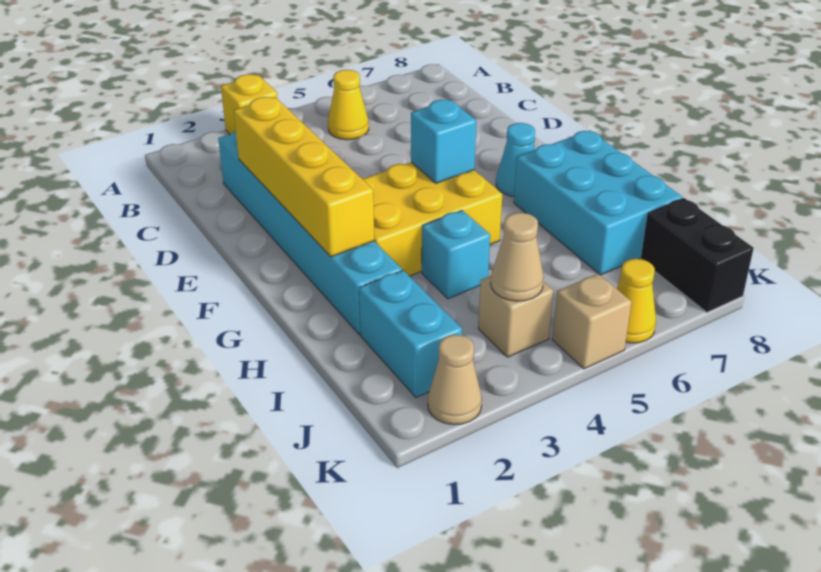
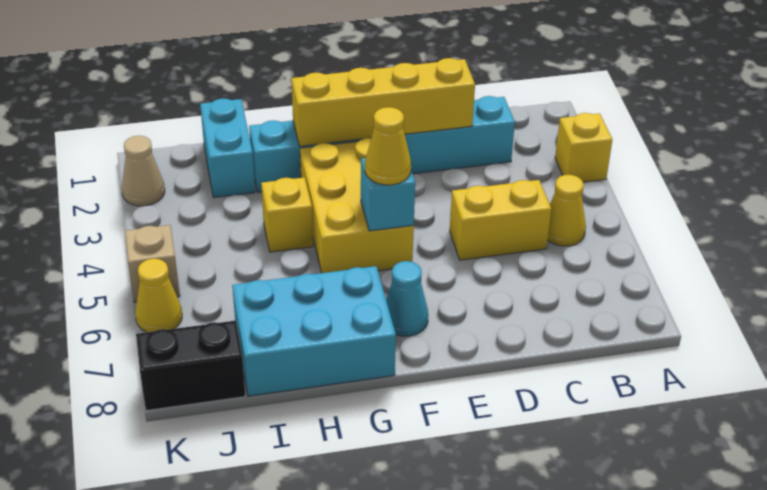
none -> yellow brick C5:D5 level 1
none -> yellow cone F5 level 3
cyan brick H4 level 1 -> yellow brick H4 level 1
cyan brick I2:J2 level 1 -> cyan brick I1:I2 level 1
tan brick J4 level 1 -> none
tan cone J4 level 2 -> none

